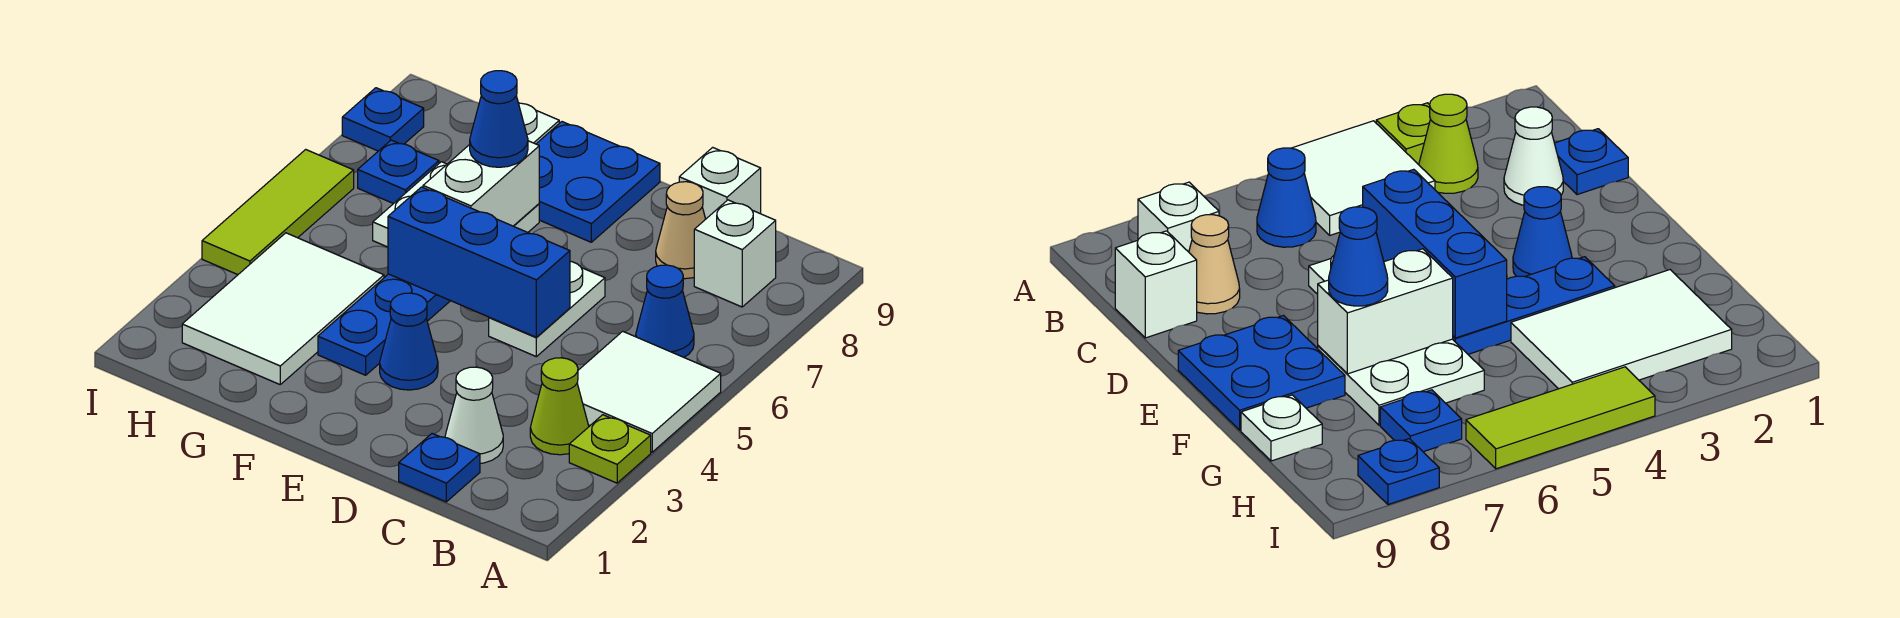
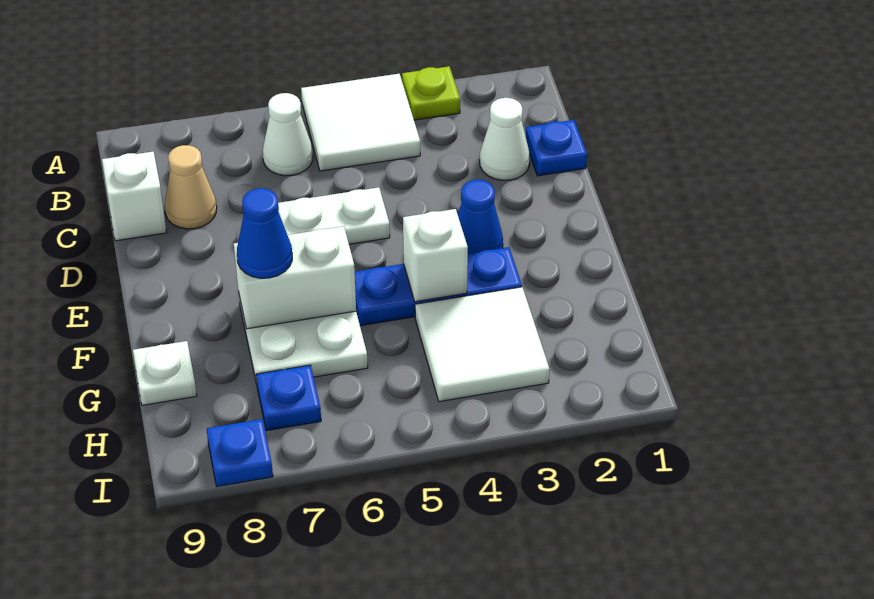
lime cone B3 level 1 -> none
blue cone B6 level 1 -> white cone B6 level 1
white brick B8 level 1 -> white brick F4 level 2
blue brick D5:F5 level 2 -> none
blue plate E8:F9 level 1 -> none
white tile G2:H4 level 1 -> white tile G3:H4 level 1
lime tile I4:I6 level 1 -> none

